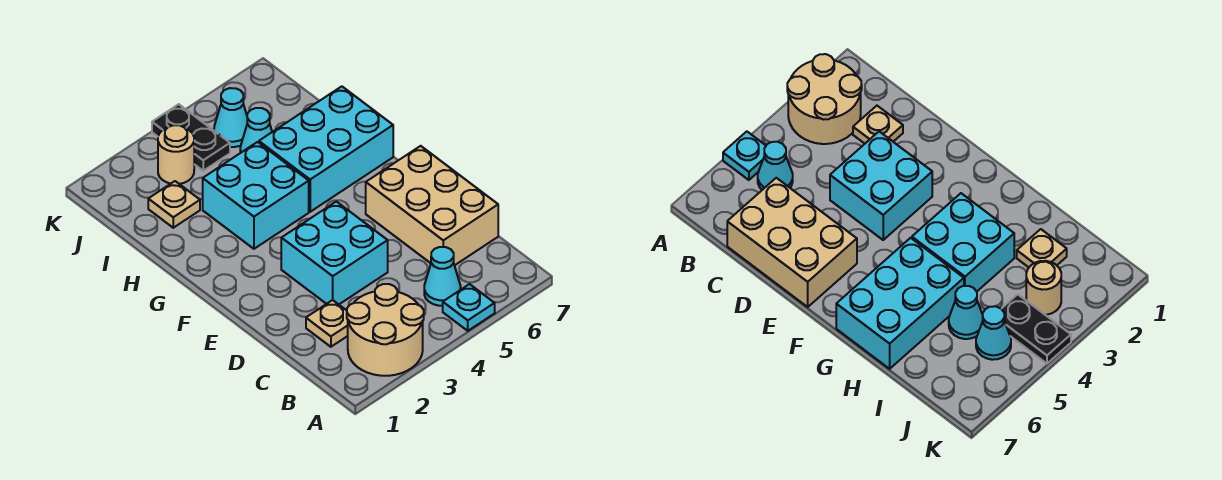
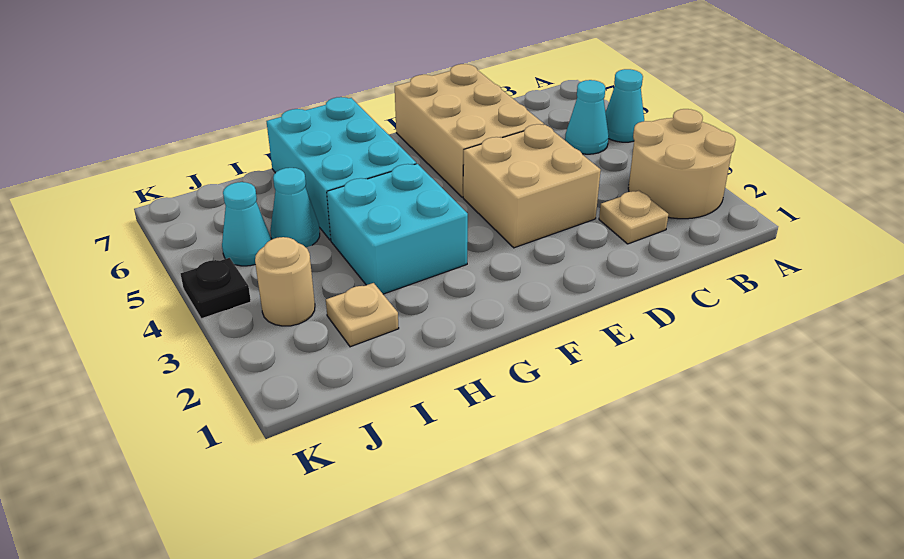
cyan plate A5 level 1 -> cyan cone A5 level 1
tan brick C6:E7 level 1 -> tan brick D5:E7 level 1
cyan brick D3:E4 level 1 -> tan brick D3:E4 level 1
black plate J4:K4 level 1 -> black plate K4 level 1

